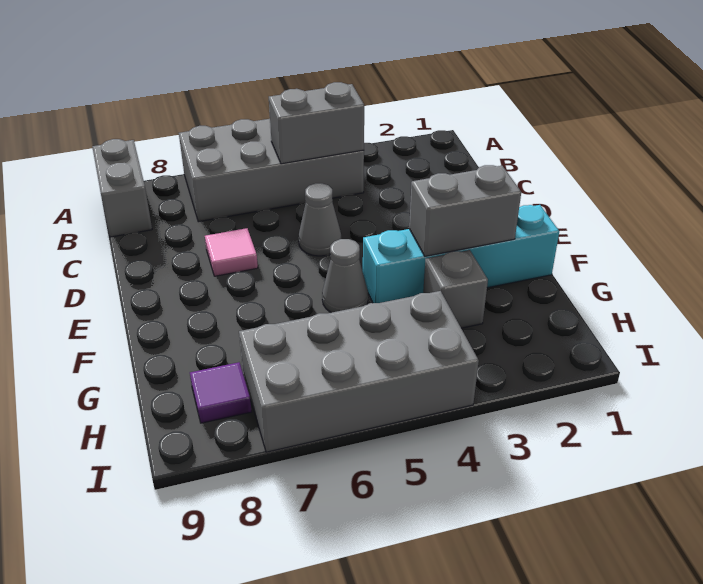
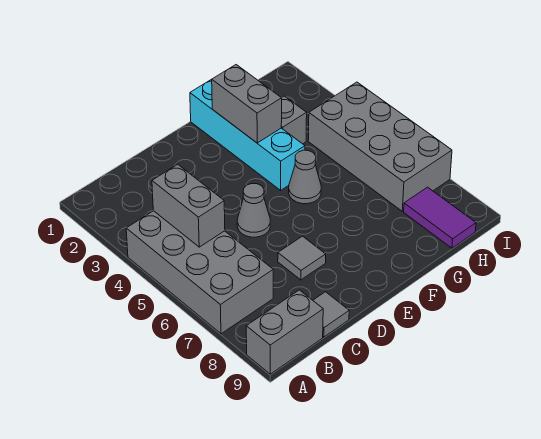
none -> grey tile C9 level 1
pink tile D7 level 1 -> grey tile D7 level 1
purple tile H8 level 1 -> purple tile H8:H9 level 1

